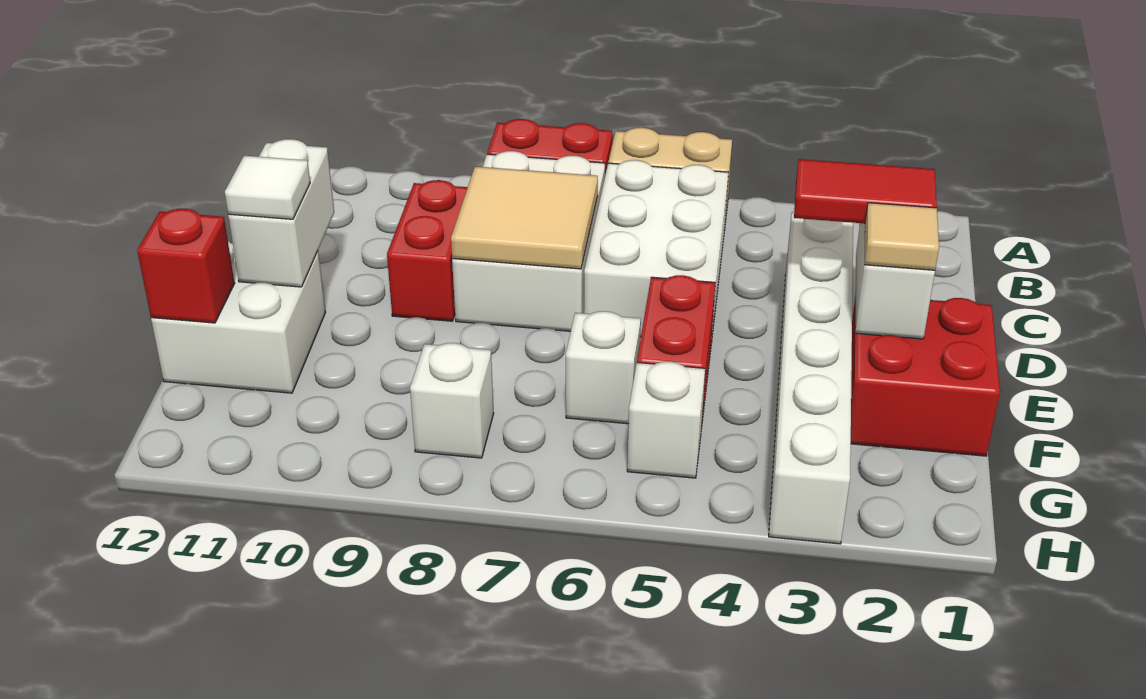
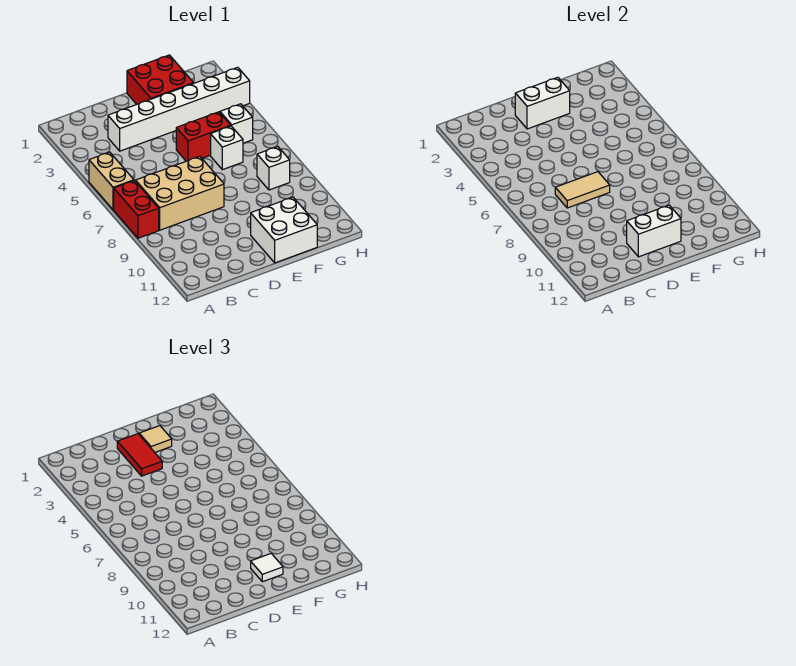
white brick B5:D6 level 1 -> none
white brick B7:D8 level 1 -> tan brick B7:D8 level 1
tan tile C7:D8 level 2 -> tan tile C7:D7 level 2
red brick C9:D9 level 1 -> none
red brick F12 level 2 -> none

